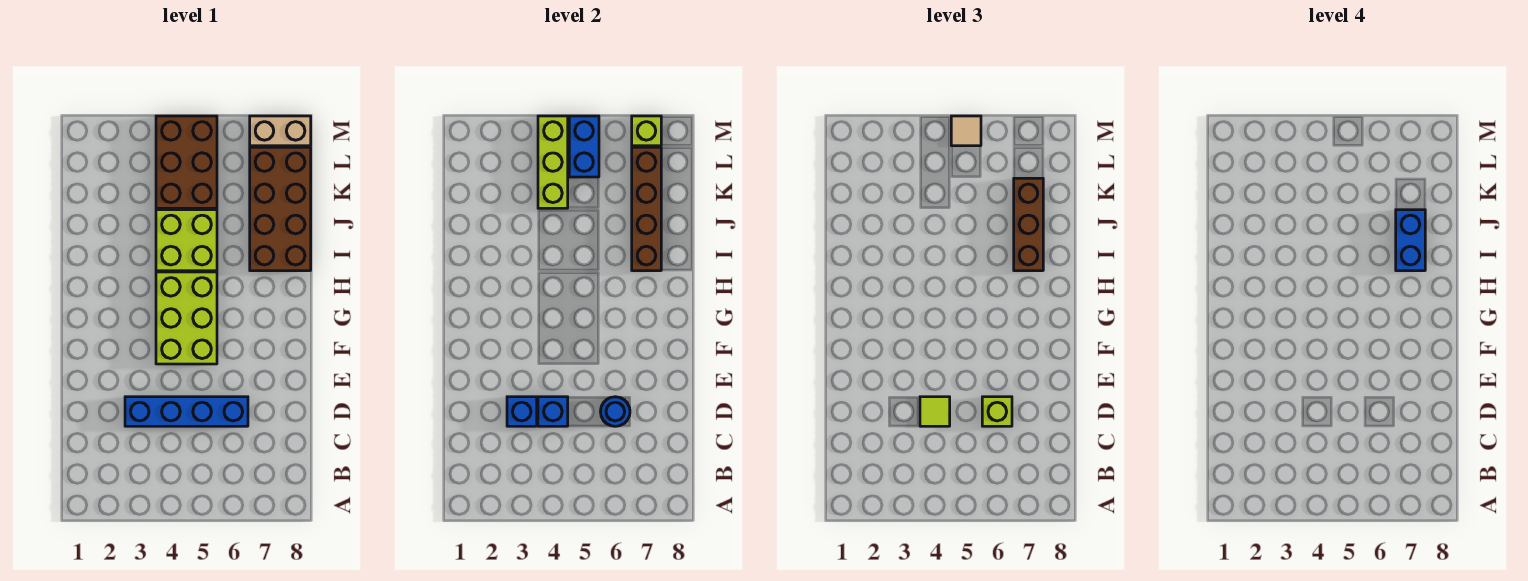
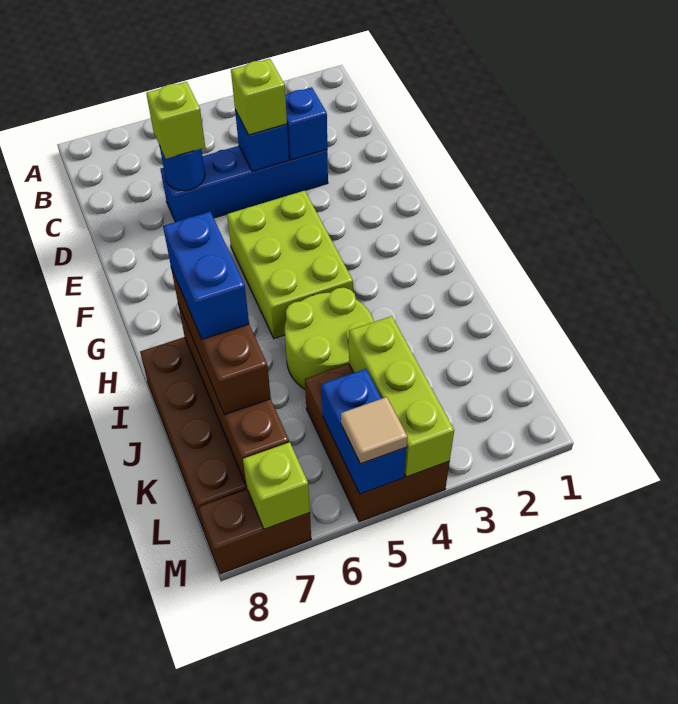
lime tile D4 level 3 -> lime brick D4 level 3
lime brick I4:J5 level 1 -> lime round brick I4:J5 level 1
tan brick M7:M8 level 1 -> brown brick M7:M8 level 1

